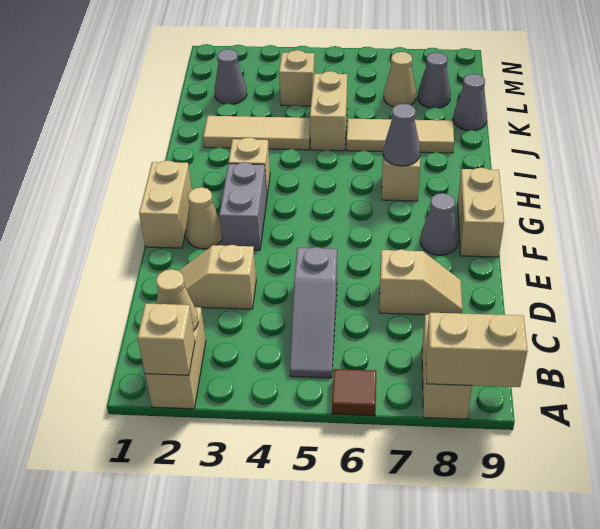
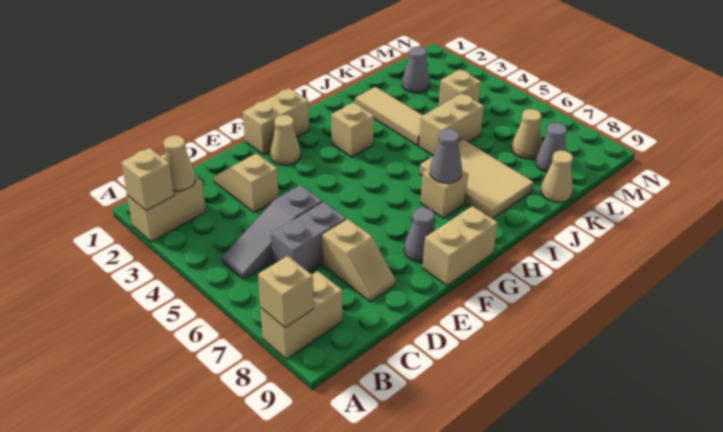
brown tile A6 level 1 -> none
tan brick A8:A9 level 2 -> tan brick A8 level 2
grey brick F3:G3 level 1 -> grey brick C6:D6 level 1
tan tile J6:J8 level 1 -> tan tile I6:J8 level 1
grey cone K9 level 1 -> tan cone K9 level 1

